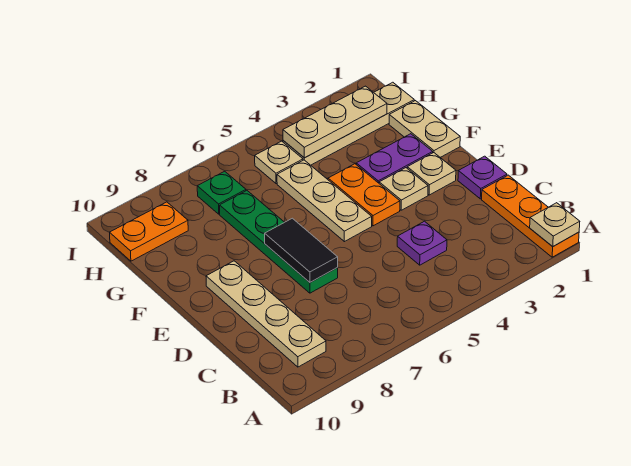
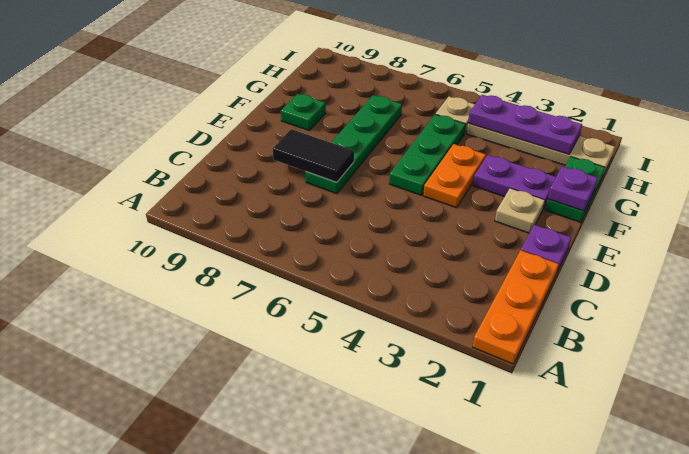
tan plate A1 level 2 -> none
tan plate B9:E9 level 1 -> none
purple plate C4 level 1 -> purple plate F1 level 2
black tile D7:E7 level 2 -> black tile D7:D8 level 2
tan plate E3 level 1 -> none
tan plate E5:G5 level 1 -> green plate E5:G5 level 1
tan plate F1:G1 level 1 -> green plate F1:G1 level 1
tan plate H2:H4 level 2 -> purple plate H2:H4 level 2
green plate H7 level 1 -> green plate F9 level 1
orange plate H9:H10 level 1 -> none

